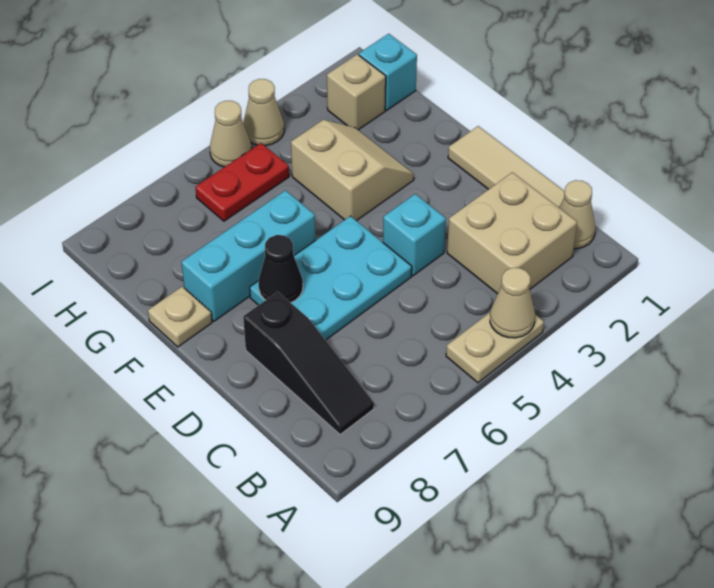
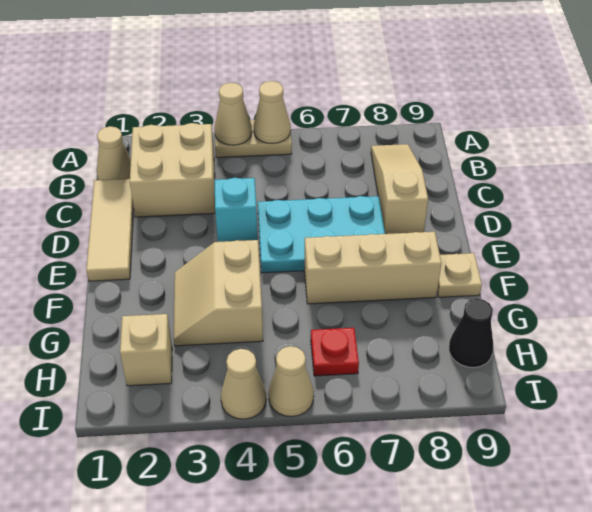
none -> tan cone A5 level 2
black slope B8:D8 level 1 top D -> tan slope B8:D8 level 1 top D
black cone E7 level 2 -> black cone H9 level 1
cyan brick F6:F8 level 1 -> tan brick F6:F8 level 1
cyan brick H1 level 1 -> none
red plate H5:H6 level 1 -> red plate H6 level 1

